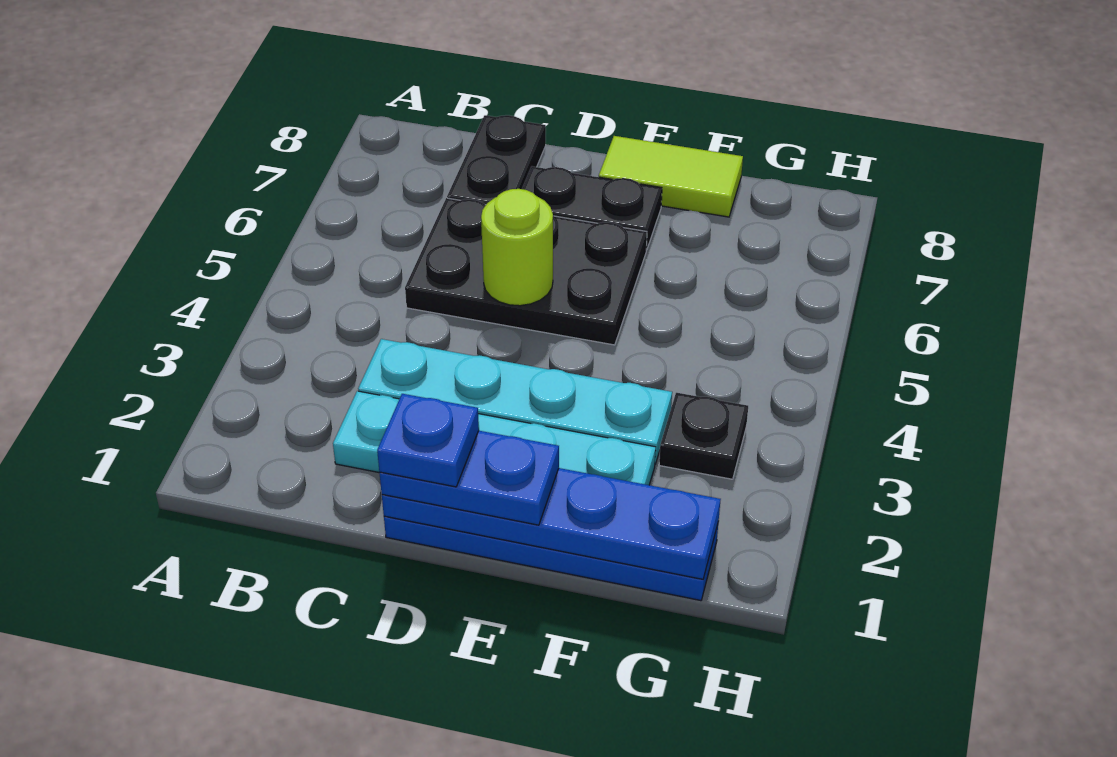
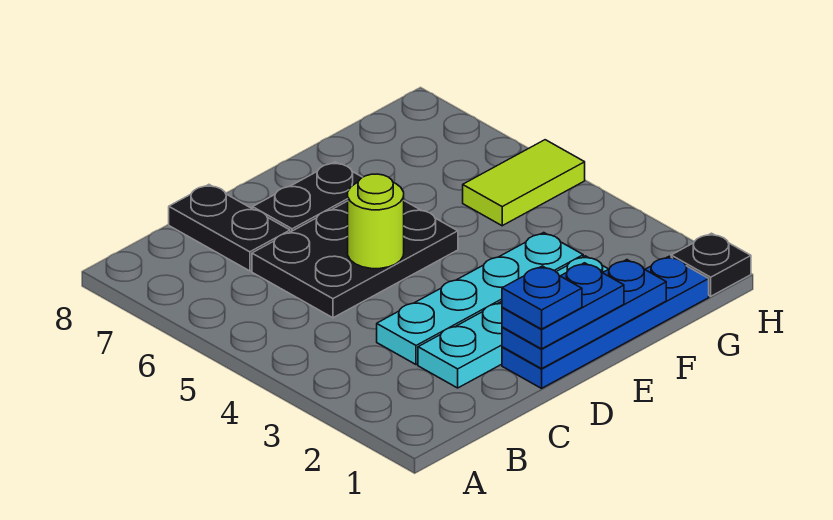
blue plate D1:G1 level 2 -> blue plate D1:F1 level 2
lime tile E8:F8 level 1 -> lime tile G5:H5 level 1
black plate G3 level 1 -> black plate H1 level 1

